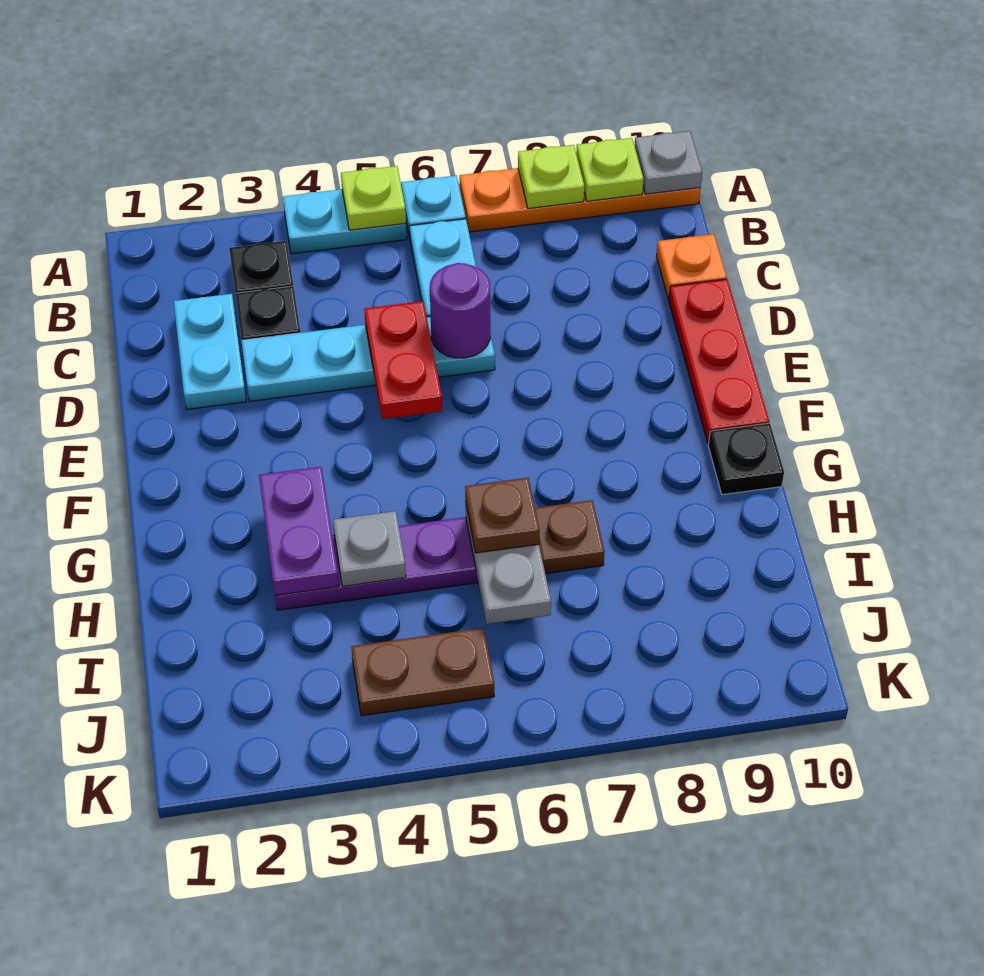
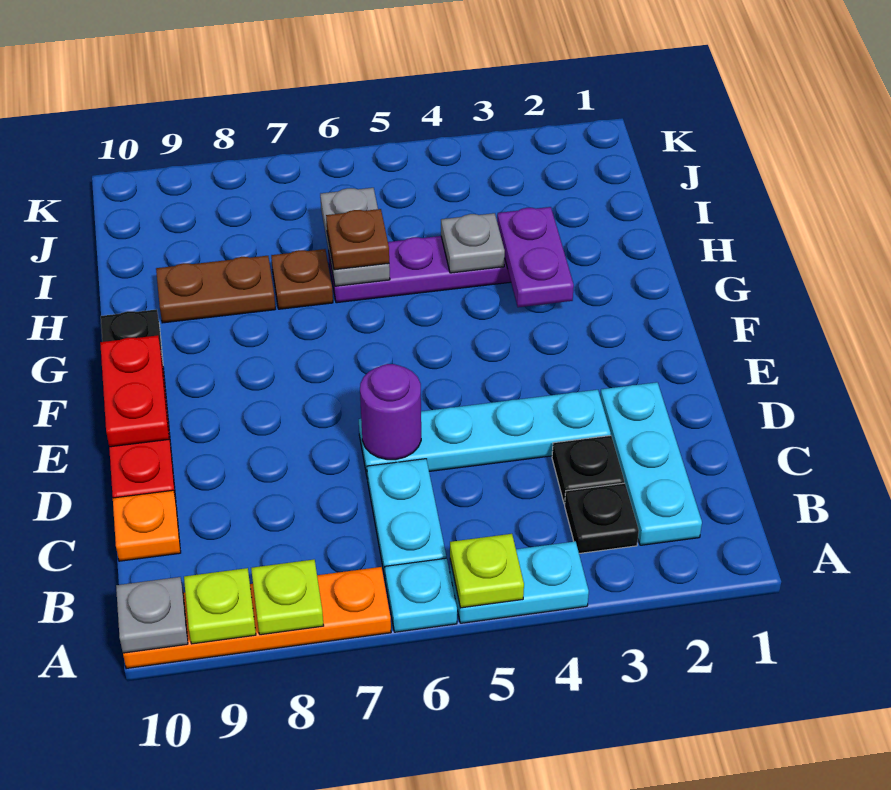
cyan plate C2:D2 level 1 -> cyan plate B2:D2 level 1
red plate D5:E5 level 2 -> red plate E10:F10 level 2
brown plate J4:J5 level 1 -> brown plate H8:H9 level 1

